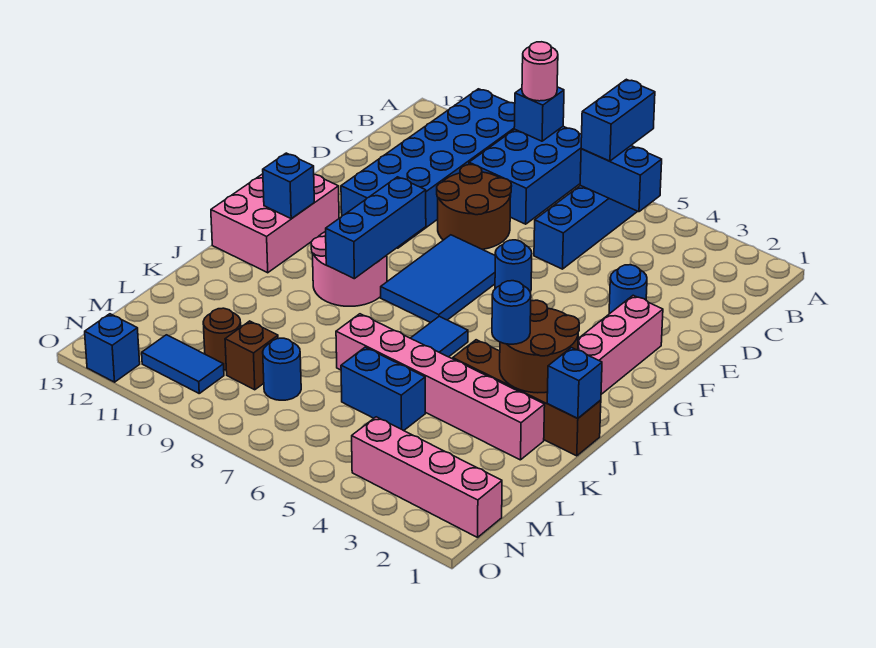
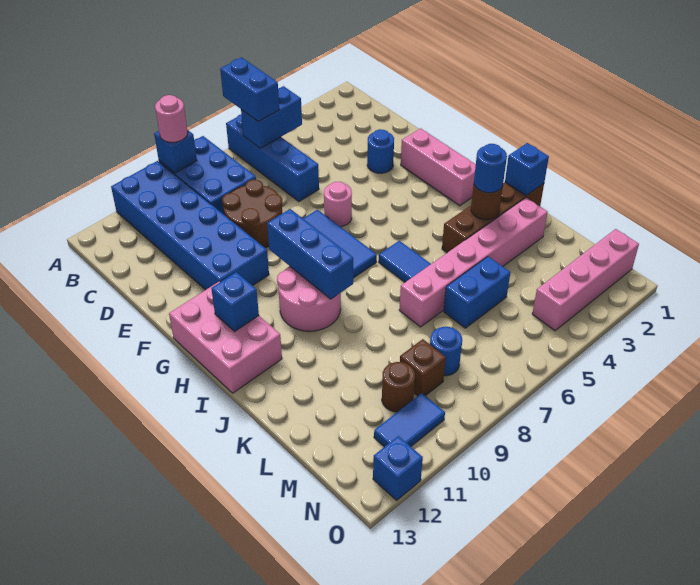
blue round brick F6 level 1 -> pink round brick F6 level 1
brown round brick I2:J3 level 2 -> brown round brick J3 level 2

